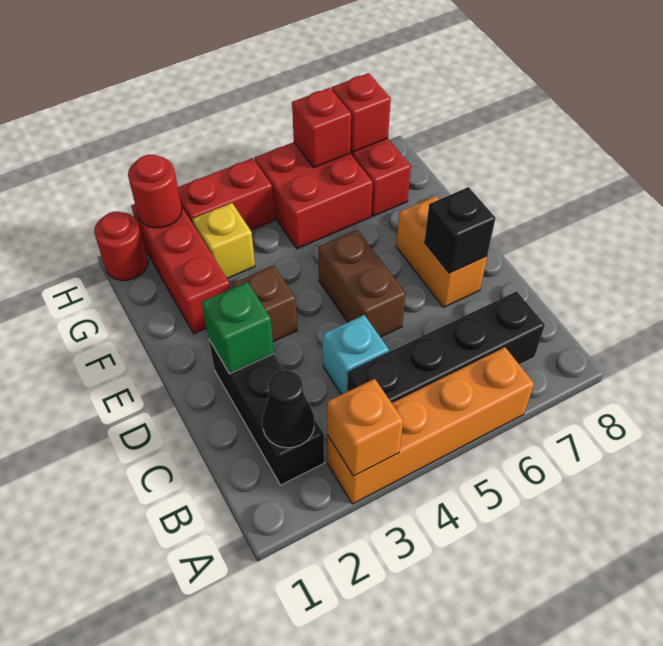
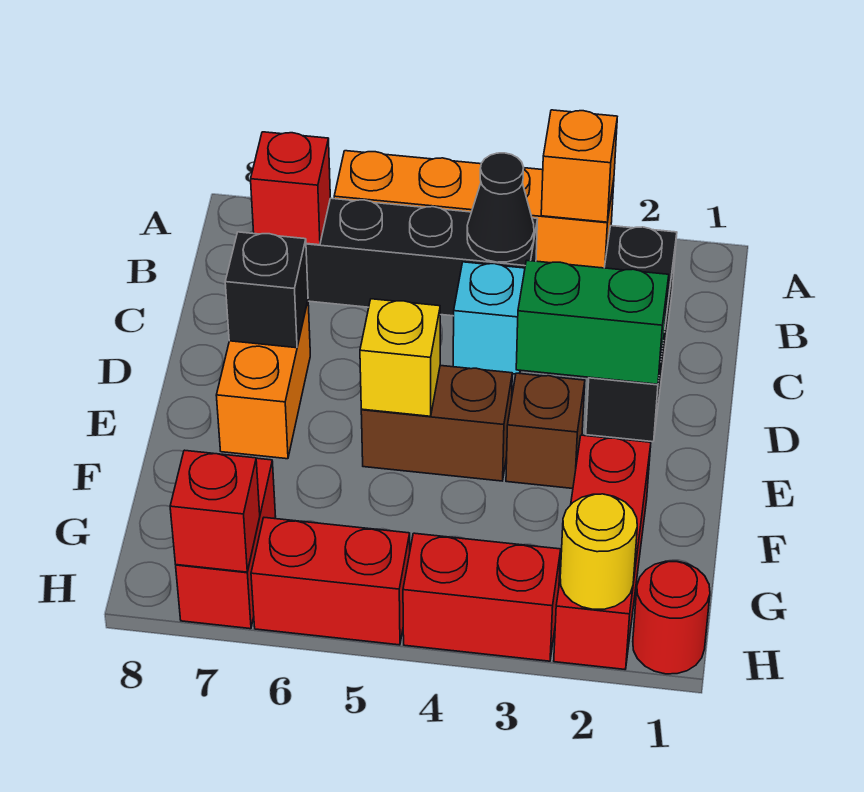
black cone B2 level 2 -> black cone B4 level 2
green brick D2 level 2 -> green brick D2:D3 level 2
brown brick D5:E5 level 1 -> brown brick E4:E5 level 1
yellow brick G3 level 1 -> yellow brick E5 level 2
red brick G5:H6 level 1 -> red brick H5:H6 level 1
red round brick H2 level 2 -> yellow round brick H2 level 2
red brick H6 level 2 -> red brick B7 level 2

